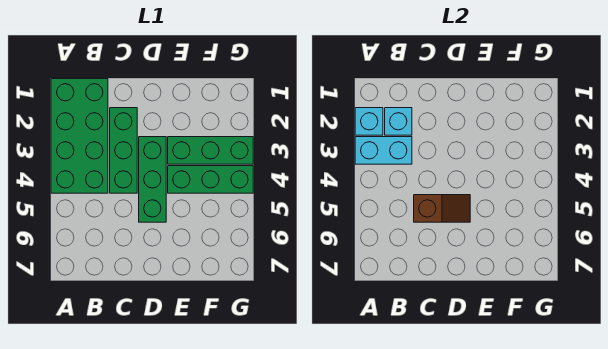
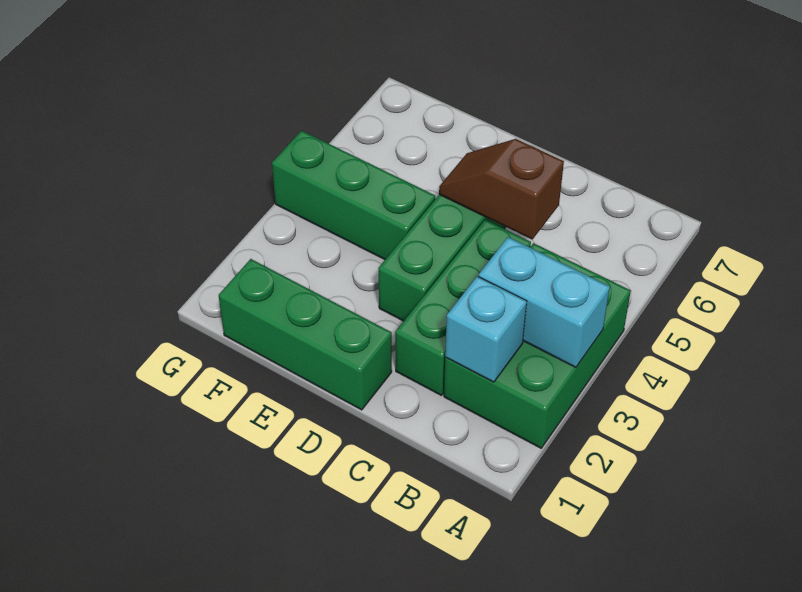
green brick A1:B4 level 1 -> green brick A2:B4 level 1
cyan brick A2 level 2 -> none
green brick E3:G3 level 1 -> green brick D1:F1 level 1

